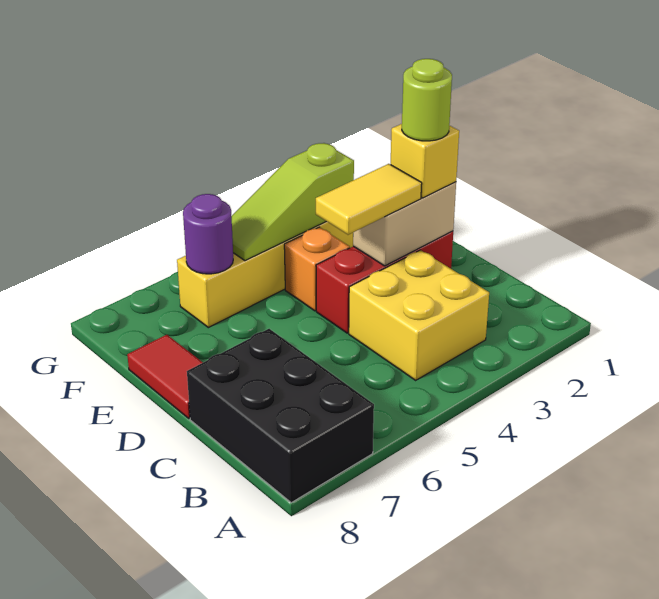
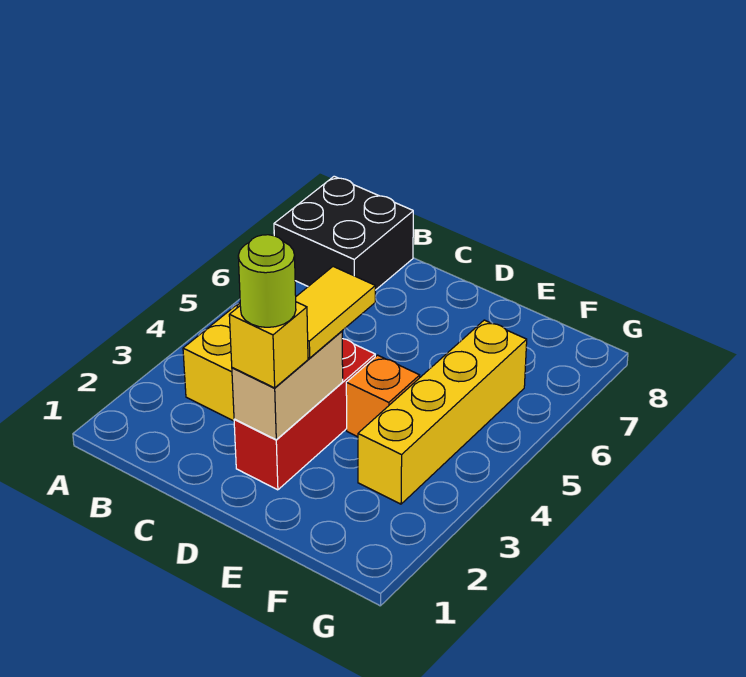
black brick A7:C8 level 1 -> black brick A7:B8 level 1
red tile D8:E8 level 1 -> none
lime slope F3:F5 level 2 top 3 -> none
purple round brick F6 level 2 -> none

